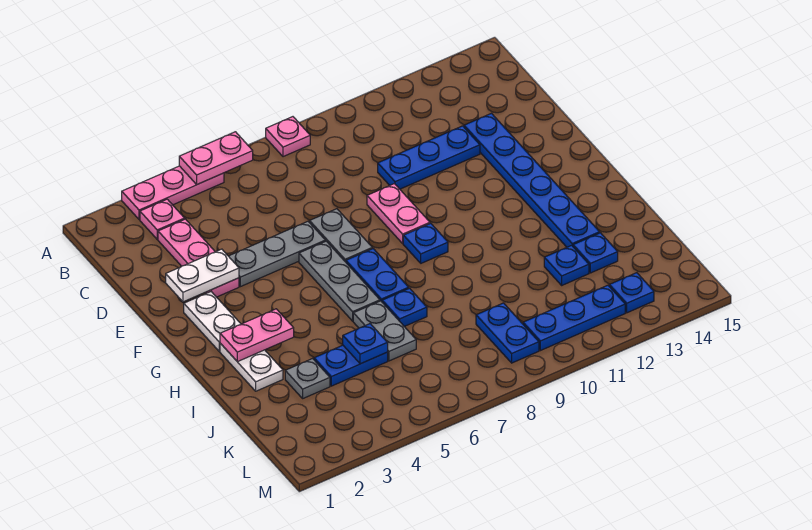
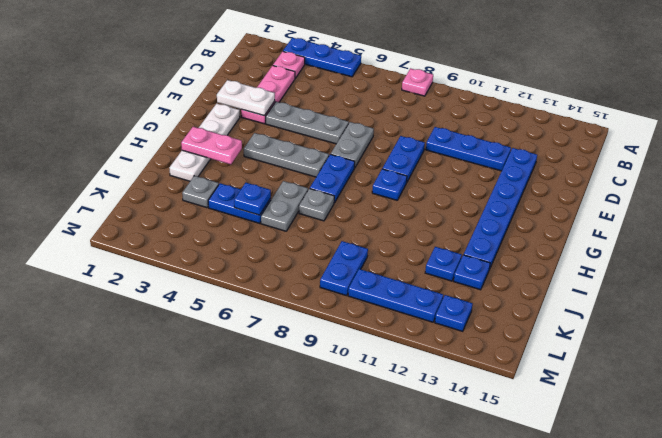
pink plate A3:A5 level 1 -> blue plate A3:A5 level 1
pink plate A5:A6 level 2 -> none
pink plate E9:F9 level 1 -> blue plate E9:F9 level 1
grey plate F6:H6 level 1 -> grey plate G4:G6 level 1
blue plate I7 level 1 -> grey plate I7 level 1

